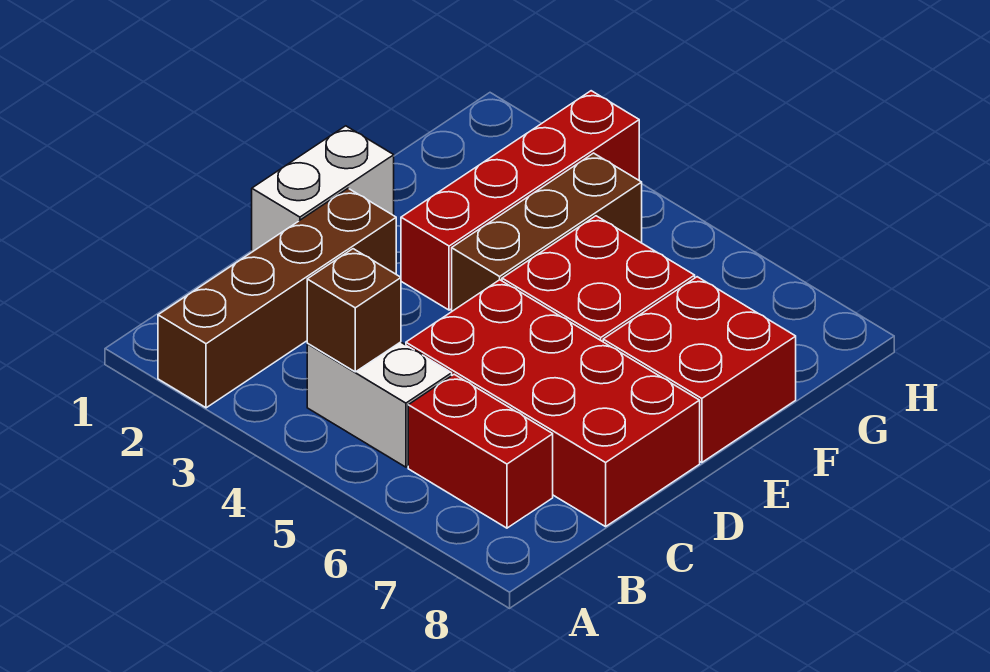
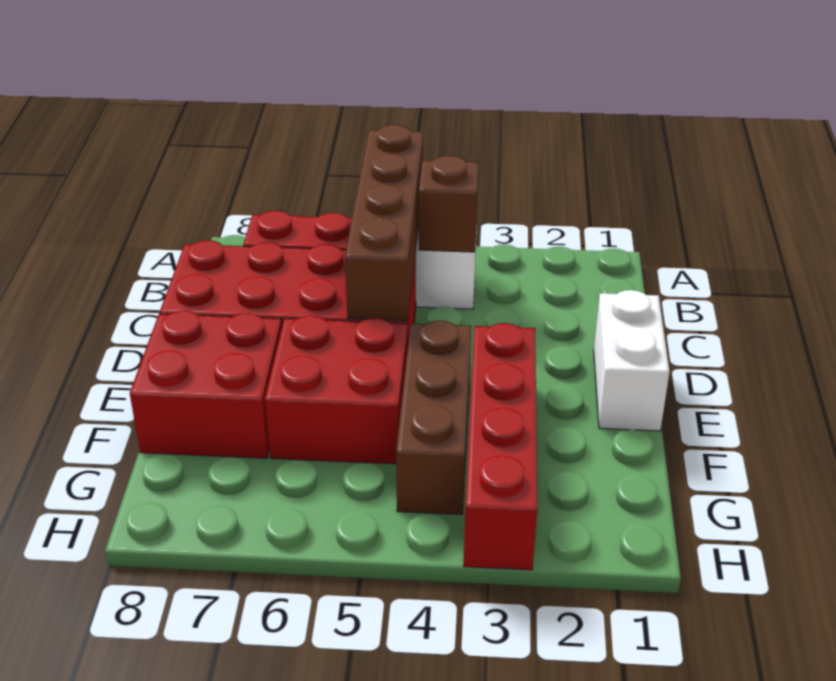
brown brick A2:D2 level 1 -> brown brick A5:D5 level 2

